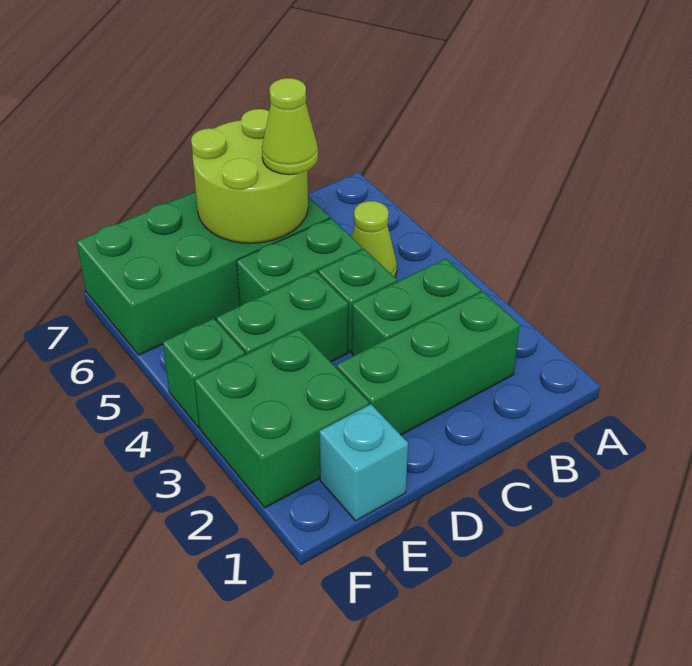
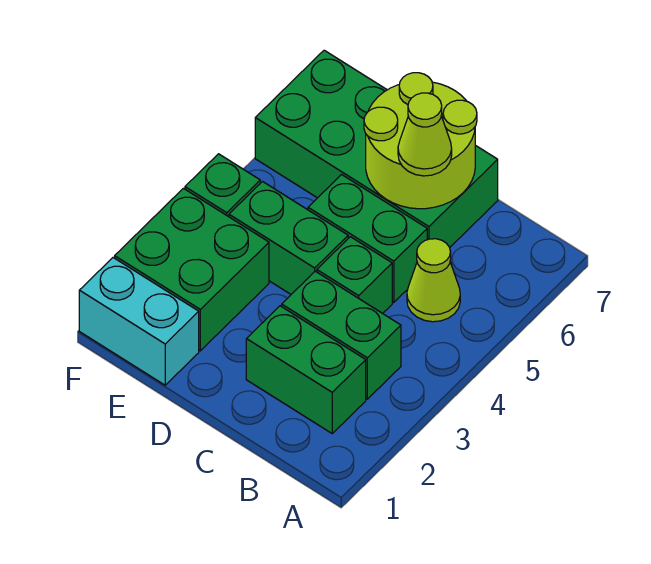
green brick B2:D2 level 1 -> green brick B2:C2 level 1
cyan brick E1 level 1 -> cyan brick E1:F1 level 1

